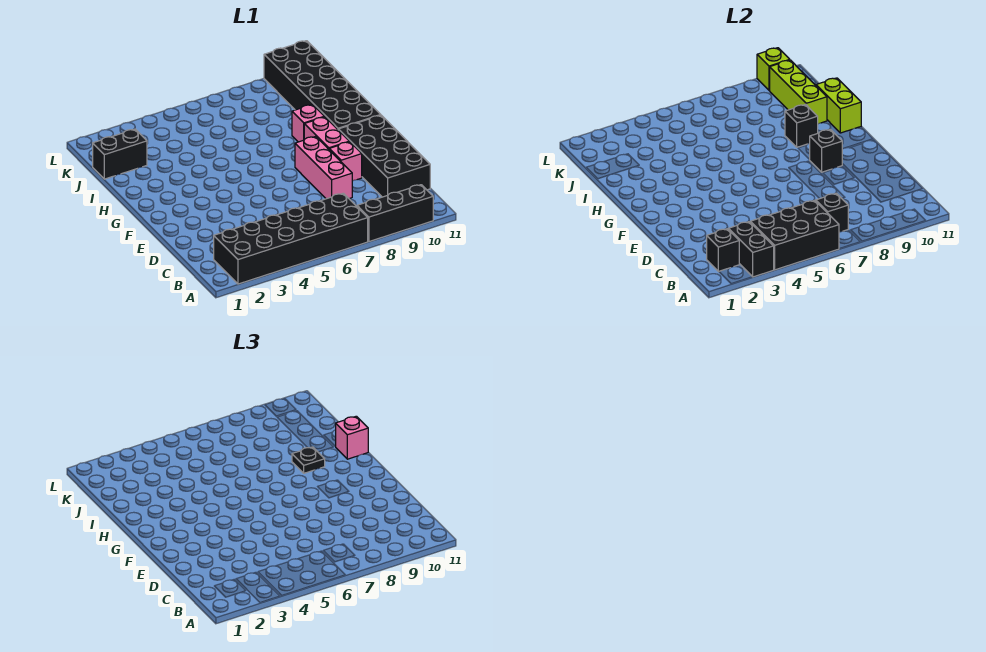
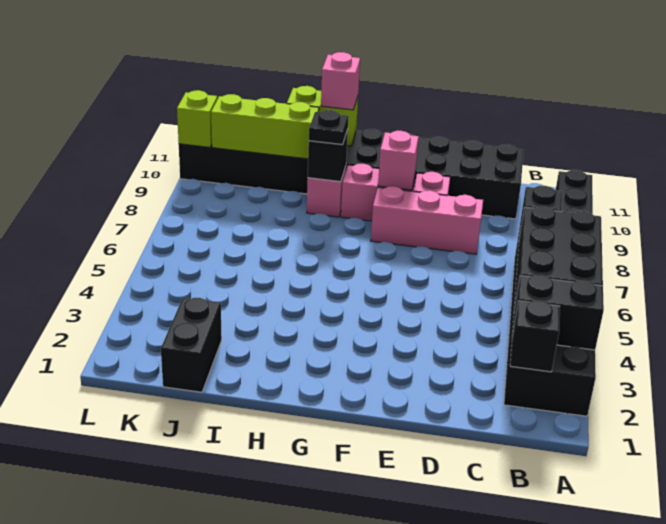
black brick F9 level 2 -> pink brick F9 level 2

